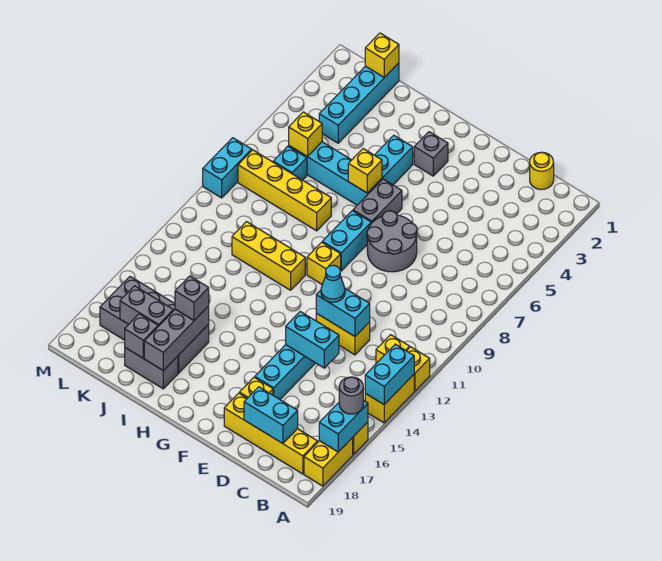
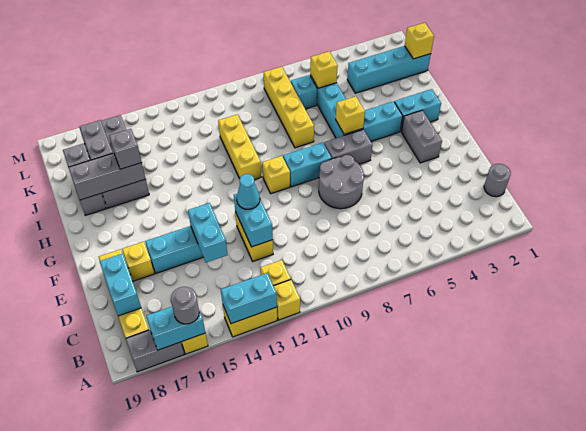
yellow brick A17:A18 level 1 -> grey brick A17:A18 level 1
yellow round brick C1 level 1 -> grey round brick C1 level 1
grey brick G3 level 1 -> grey brick F3:G3 level 1
cyan brick M8:M9 level 1 -> cyan brick H2:H3 level 1

